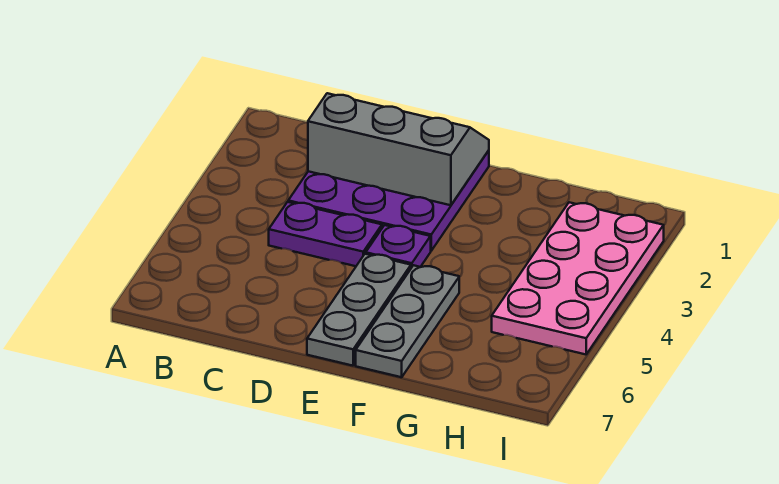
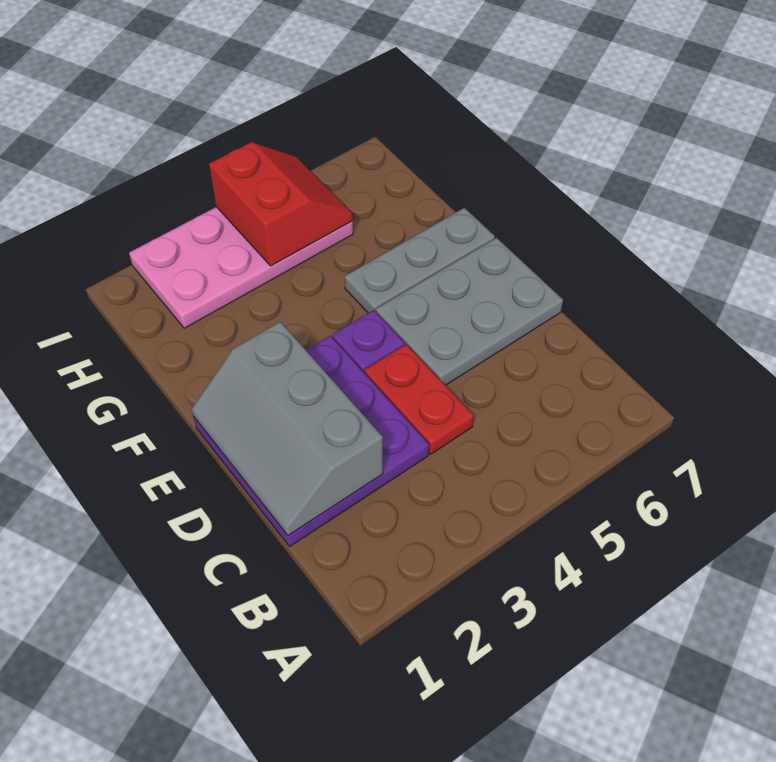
purple plate C4:D4 level 1 -> red plate C4:D4 level 1
grey plate E5:E7 level 1 -> grey plate D5:E7 level 1
none -> red slope H4:I5 level 2 top 4

